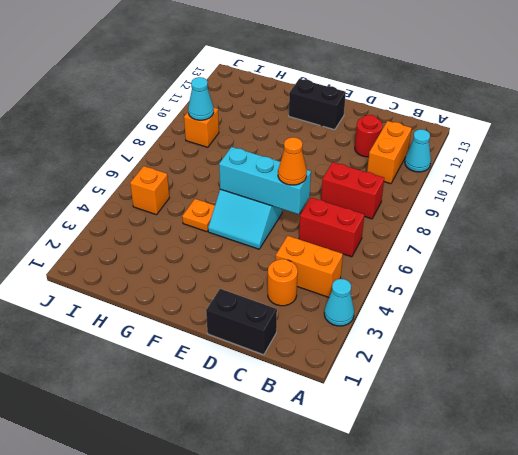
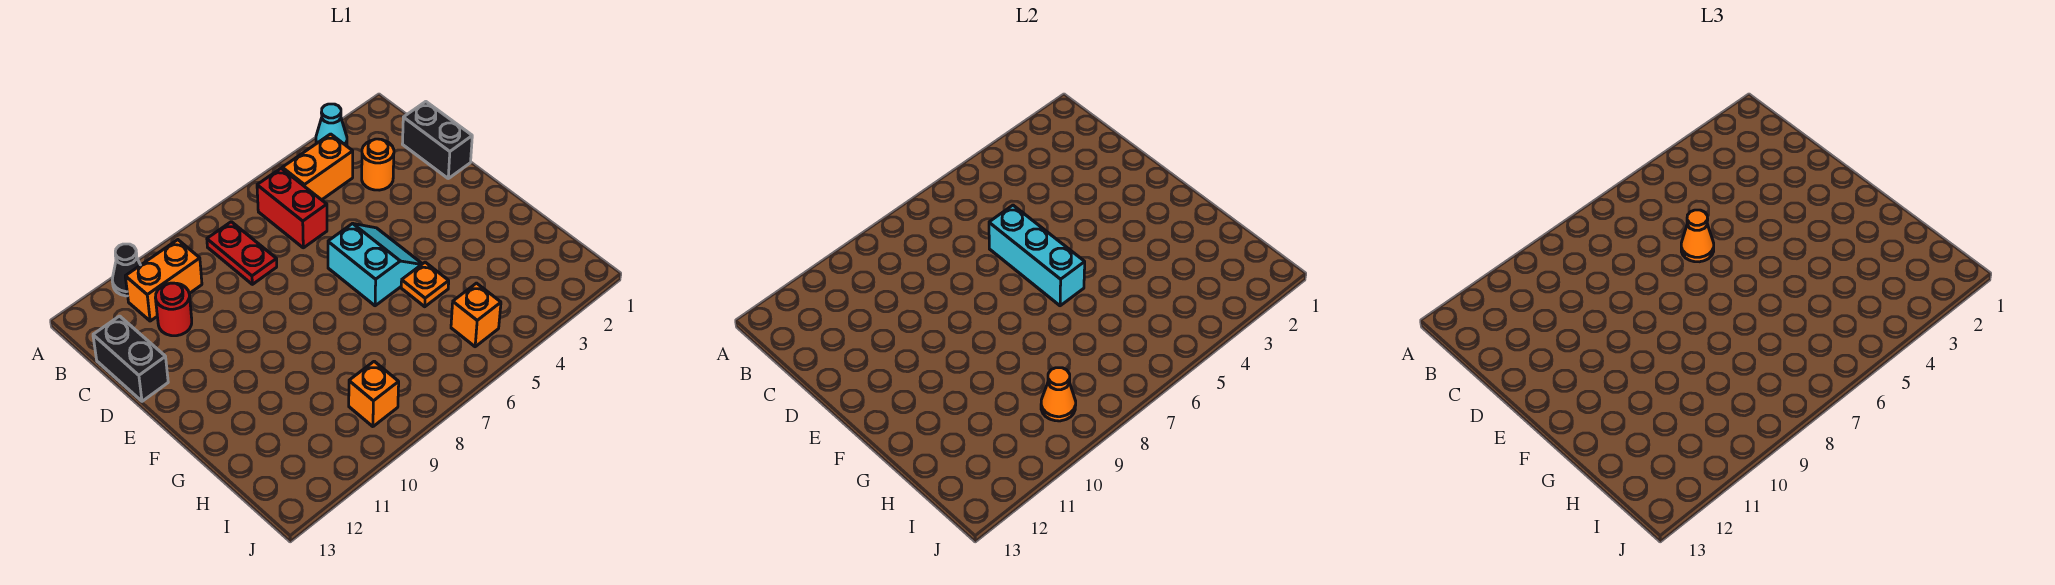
cyan cone A11 level 1 -> black cone A11 level 1
orange brick B4:C4 level 1 -> orange brick B4:B5 level 1
red brick B8:C8 level 1 -> red plate B8:C8 level 1
black brick E12:F12 level 1 -> black brick C13:D13 level 1
cyan cone I9 level 2 -> orange cone I9 level 2

